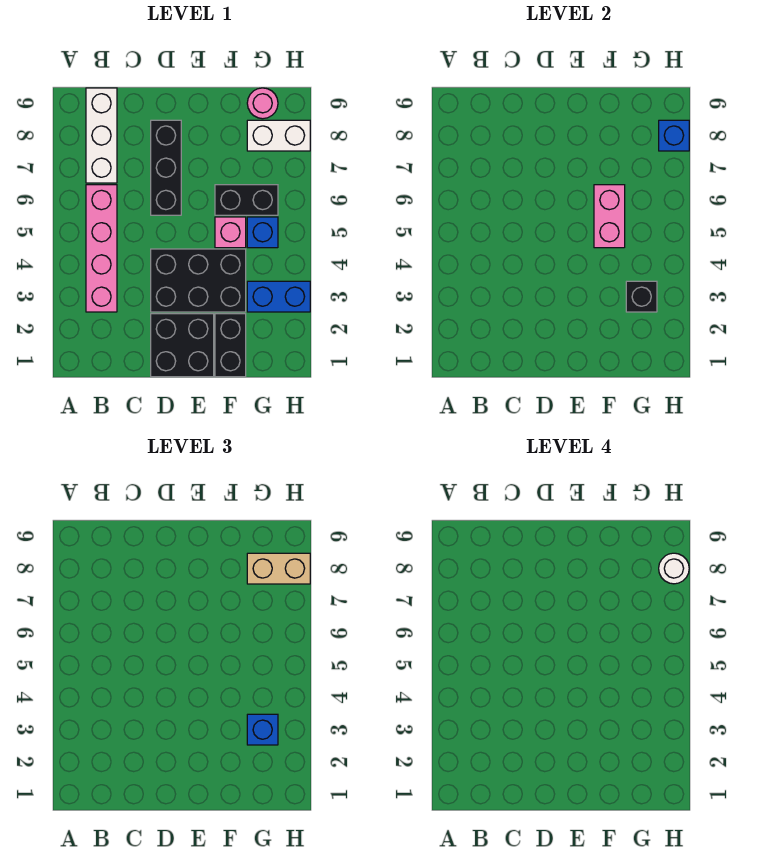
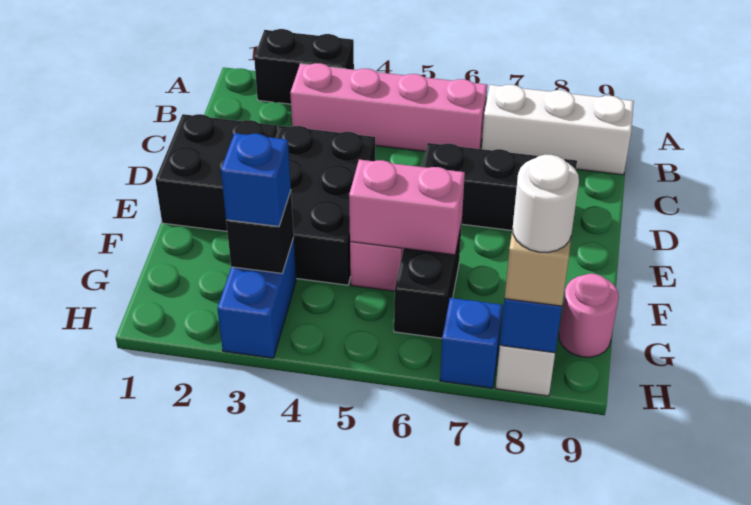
black brick F1:F2 level 1 -> black brick A2:A3 level 1
blue brick G5 level 1 -> blue brick H7 level 1

